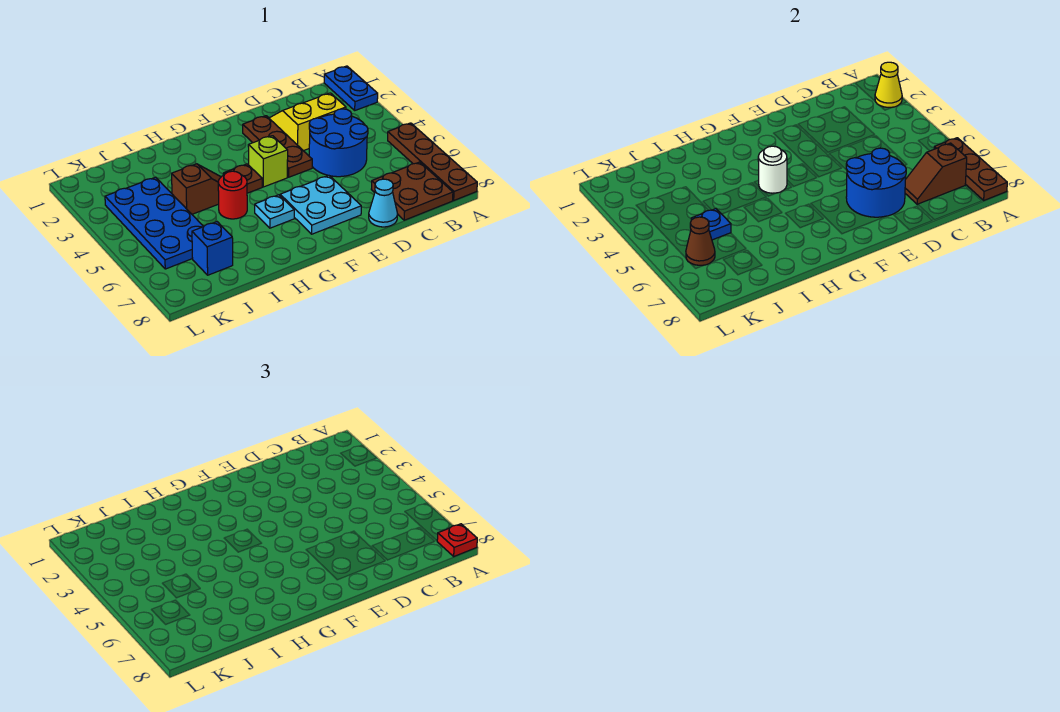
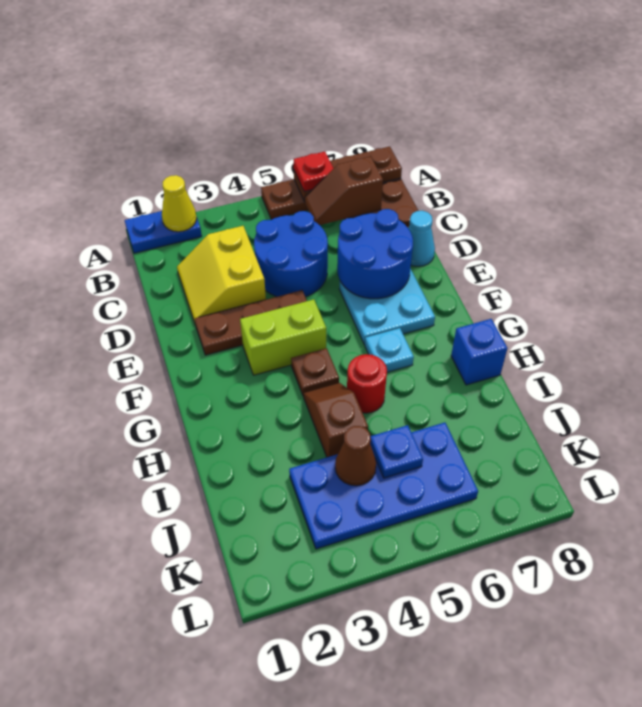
red plate A8 level 3 -> red plate A6 level 3
brown slope B7:C7 level 2 top B -> brown slope B6:B7 level 2 top 7
lime brick F4 level 1 -> lime brick F3:F4 level 1
white round brick G4 level 2 -> none
blue brick J7 level 1 -> blue brick H8 level 1
brown cone K6 level 2 -> brown cone J4 level 2

